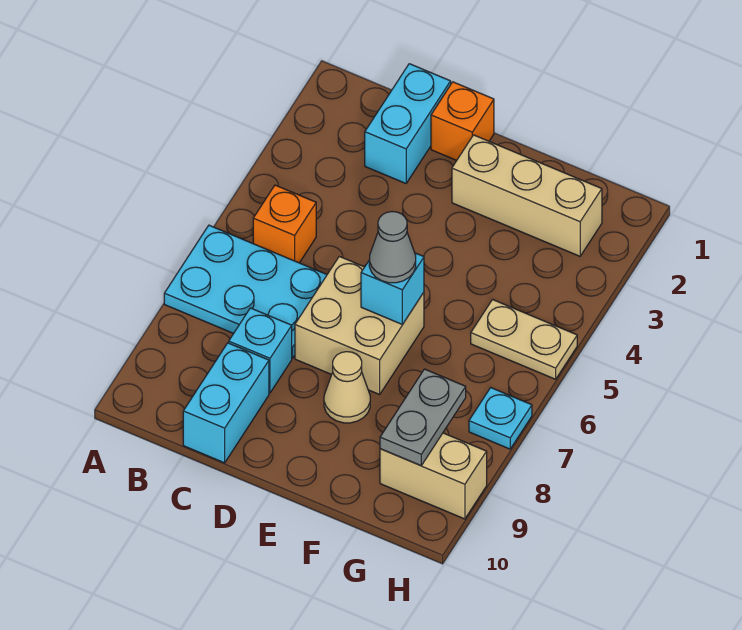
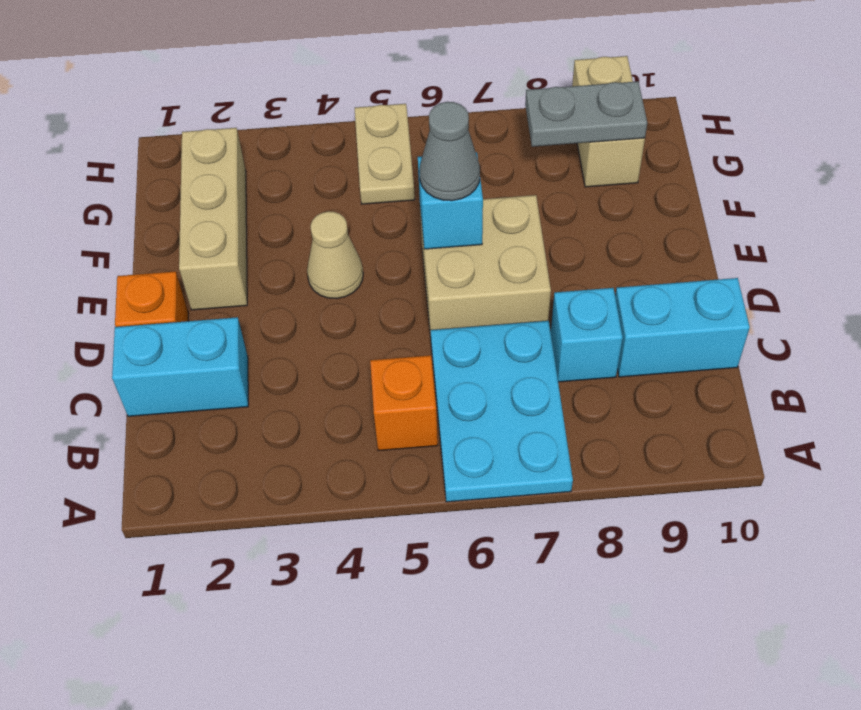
tan cone E8 level 1 -> tan cone E4 level 1
cyan plate H7 level 1 -> none

